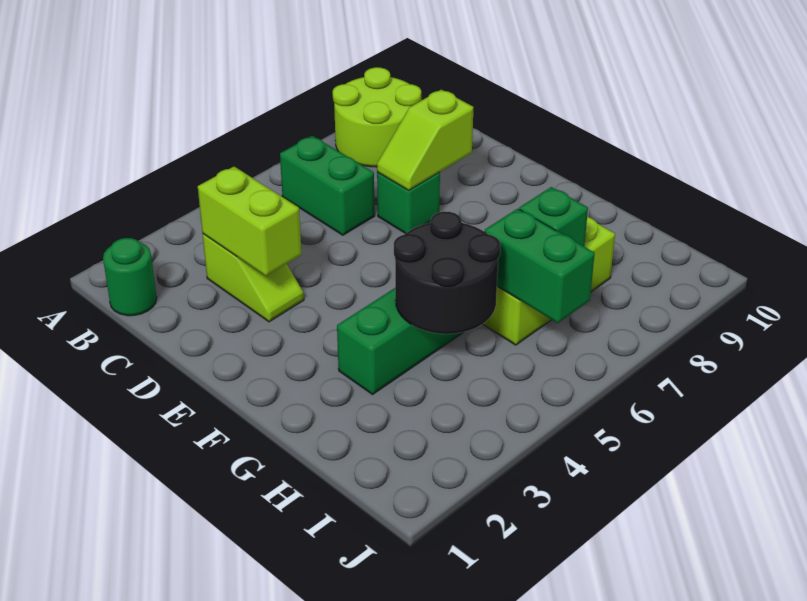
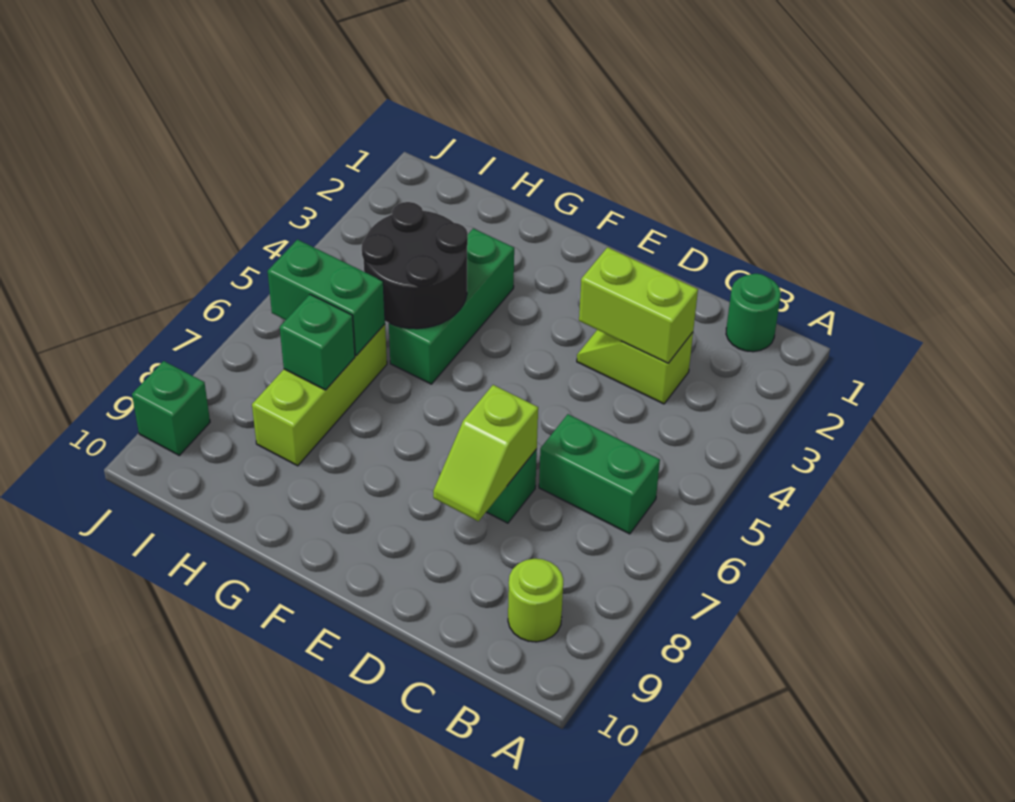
lime round brick A8:B9 level 1 -> lime round brick B9 level 1
lime slope D7:D8 level 2 top 8 -> lime slope D7:D8 level 2 top 7
none -> green brick J9 level 1

